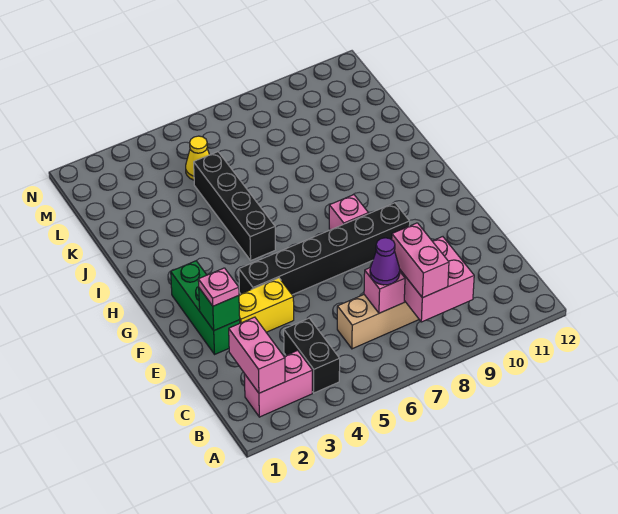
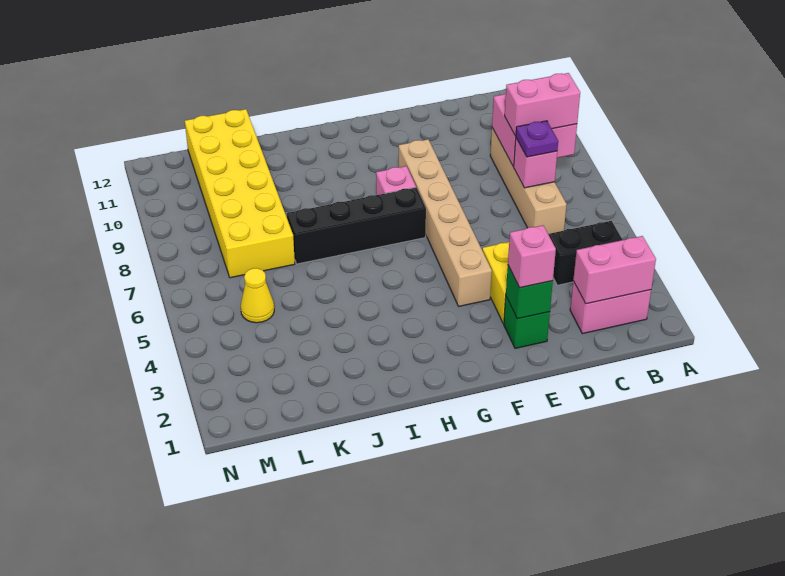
pink brick B2:B3 level 1 -> pink brick B2:C2 level 1
purple cone C7 level 3 -> purple plate C7 level 3
green brick E2:G2 level 1 -> green brick E2 level 1
pink plate E2 level 3 -> pink brick E2 level 3
black brick F4:F9 level 1 -> tan brick F4:F9 level 1
black brick H5:K5 level 1 -> black brick G7:J7 level 1
none -> yellow brick K7:L12 level 1

